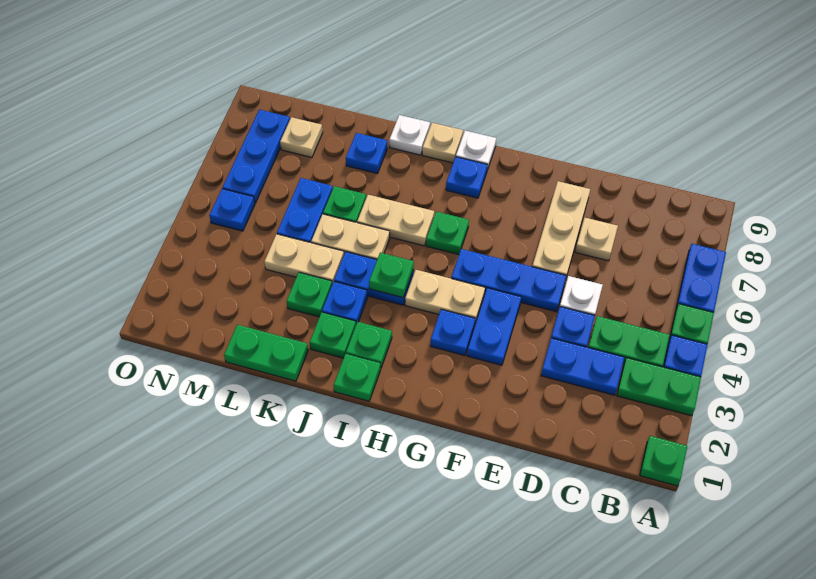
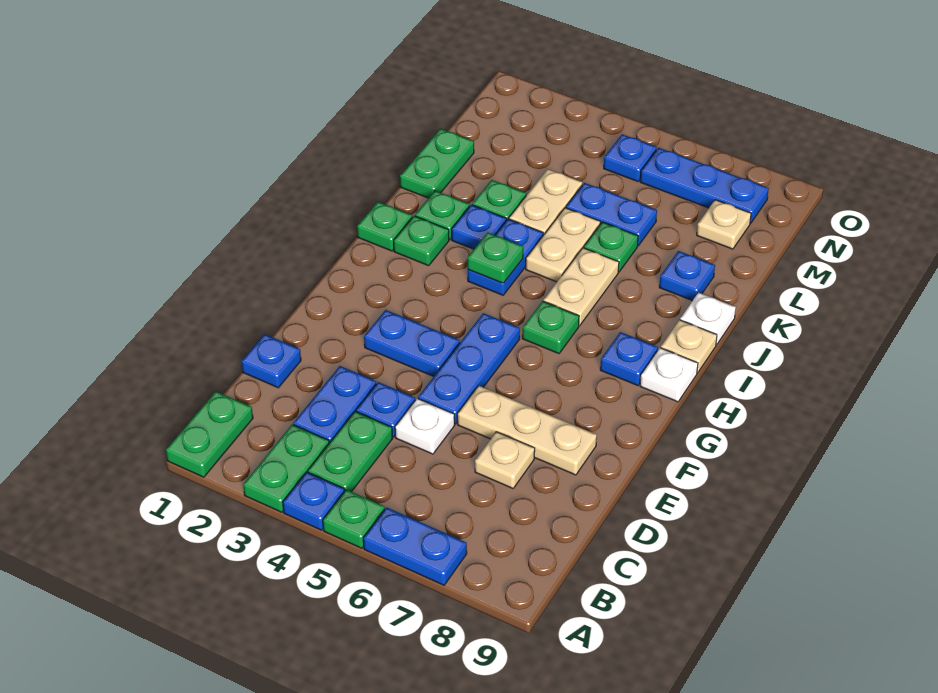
green plate A1 level 1 -> green plate A1:B1 level 1
blue plate G3 level 1 -> blue plate D1 level 1
tan plate G4:H4 level 1 -> none

